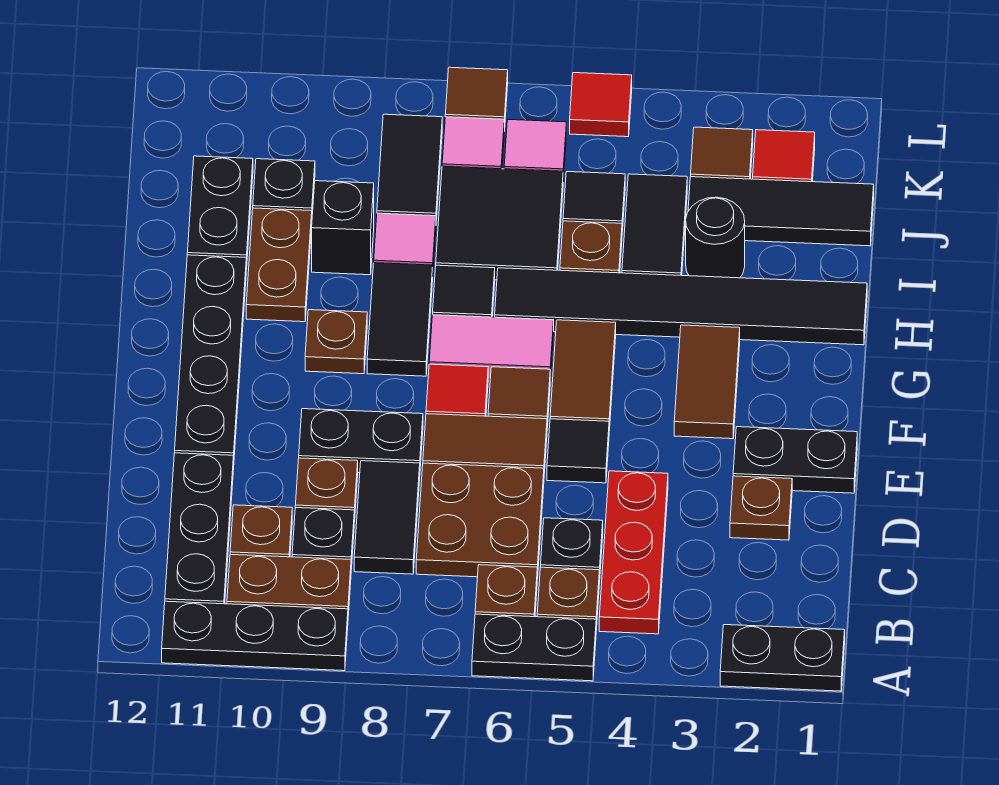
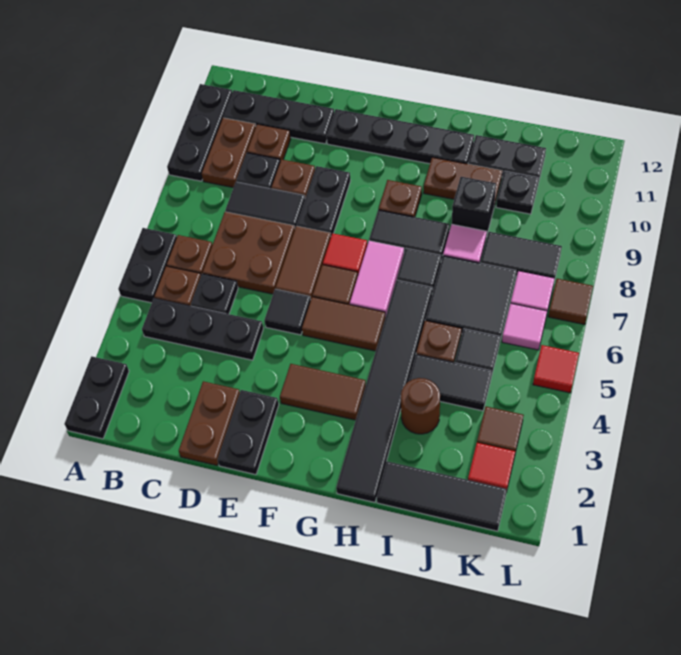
red plate B4:D4 level 1 -> black plate B4:D4 level 1
brown plate D2 level 1 -> brown plate D1:D2 level 1
black round brick I3 level 1 -> brown round brick I3 level 1
black tile J1:J3 level 1 -> black tile I1:K1 level 1

